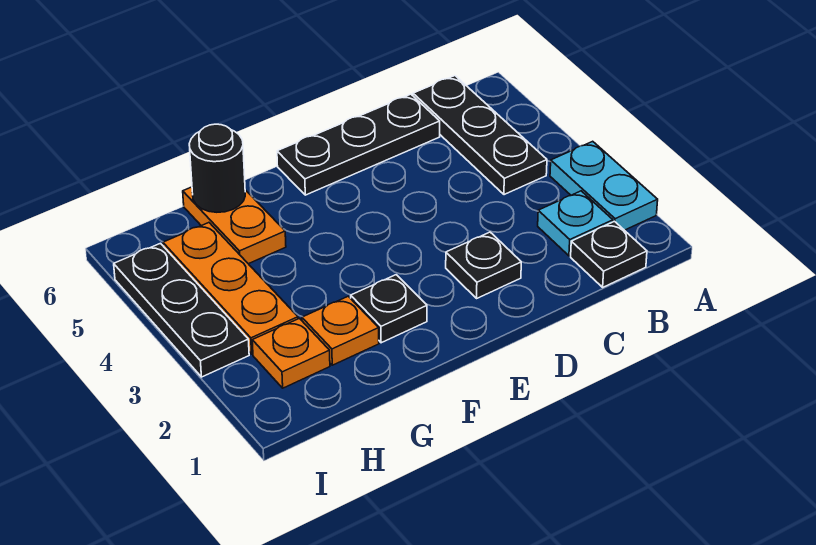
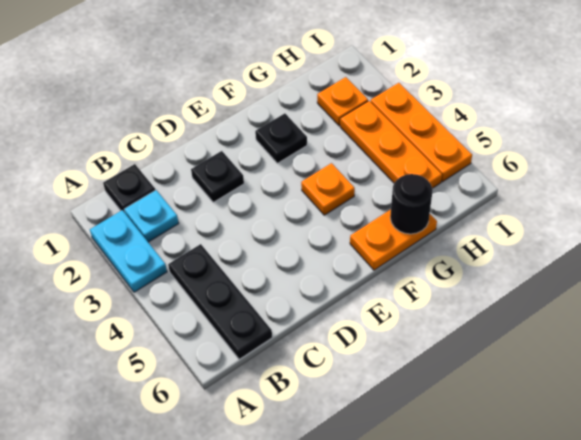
black plate C6:E6 level 1 -> none
orange plate G2 level 1 -> orange plate F4 level 1
orange plate G5:G6 level 1 -> orange plate F6:G6 level 1
black plate I3:I5 level 1 -> orange plate I3:I5 level 1

